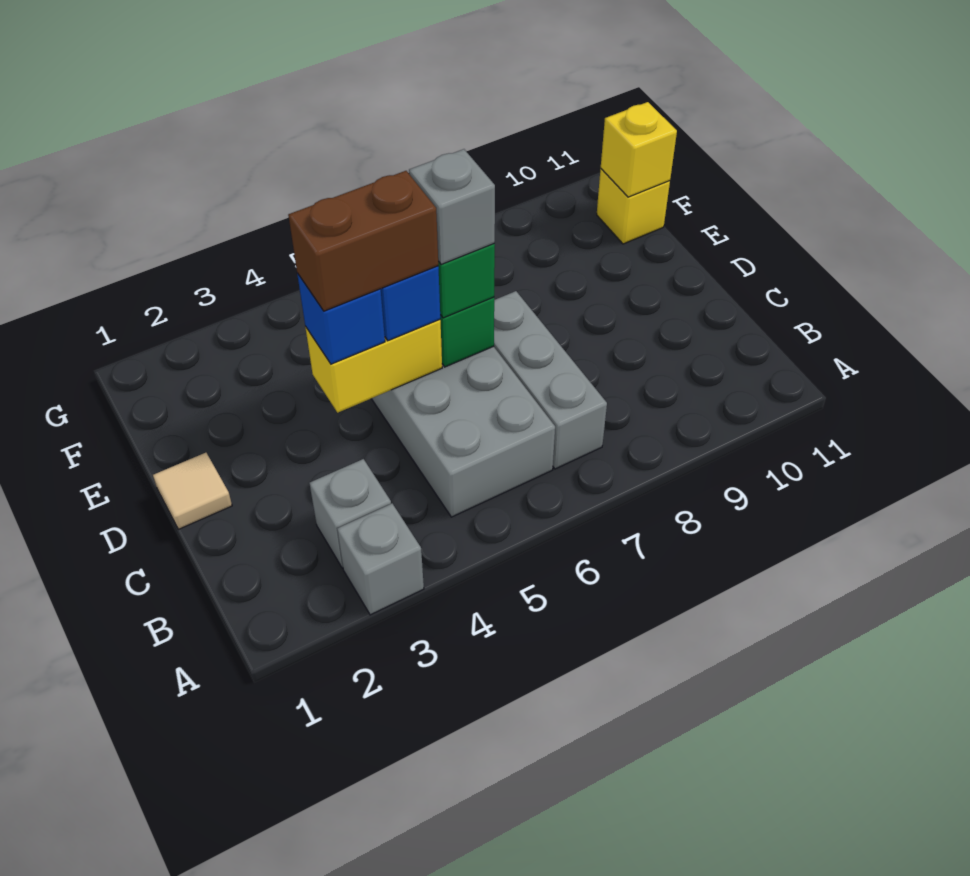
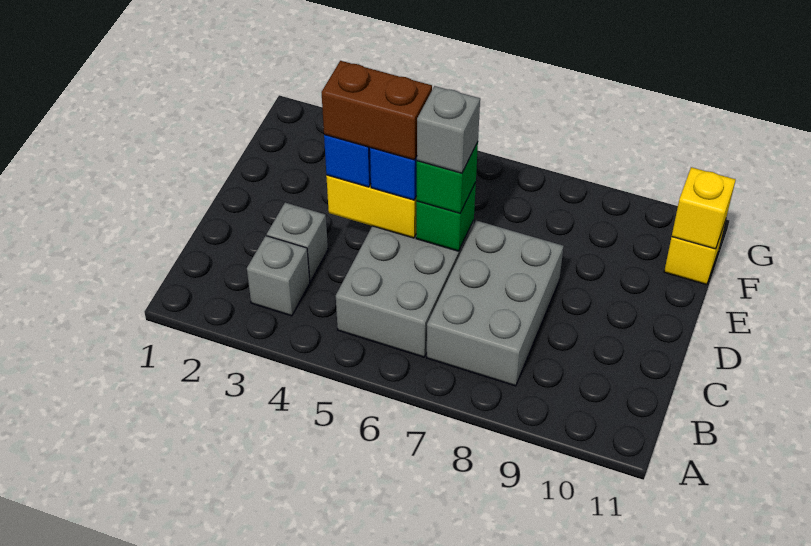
grey brick A3 level 1 -> grey brick C3 level 1
grey brick B7:D7 level 1 -> grey brick B7:D8 level 1
tan tile D1 level 1 -> none

